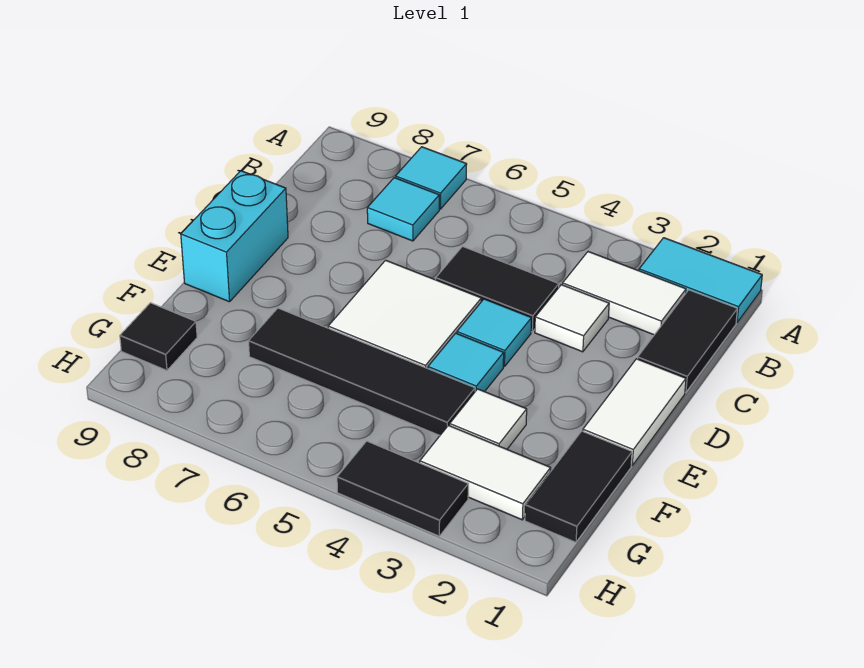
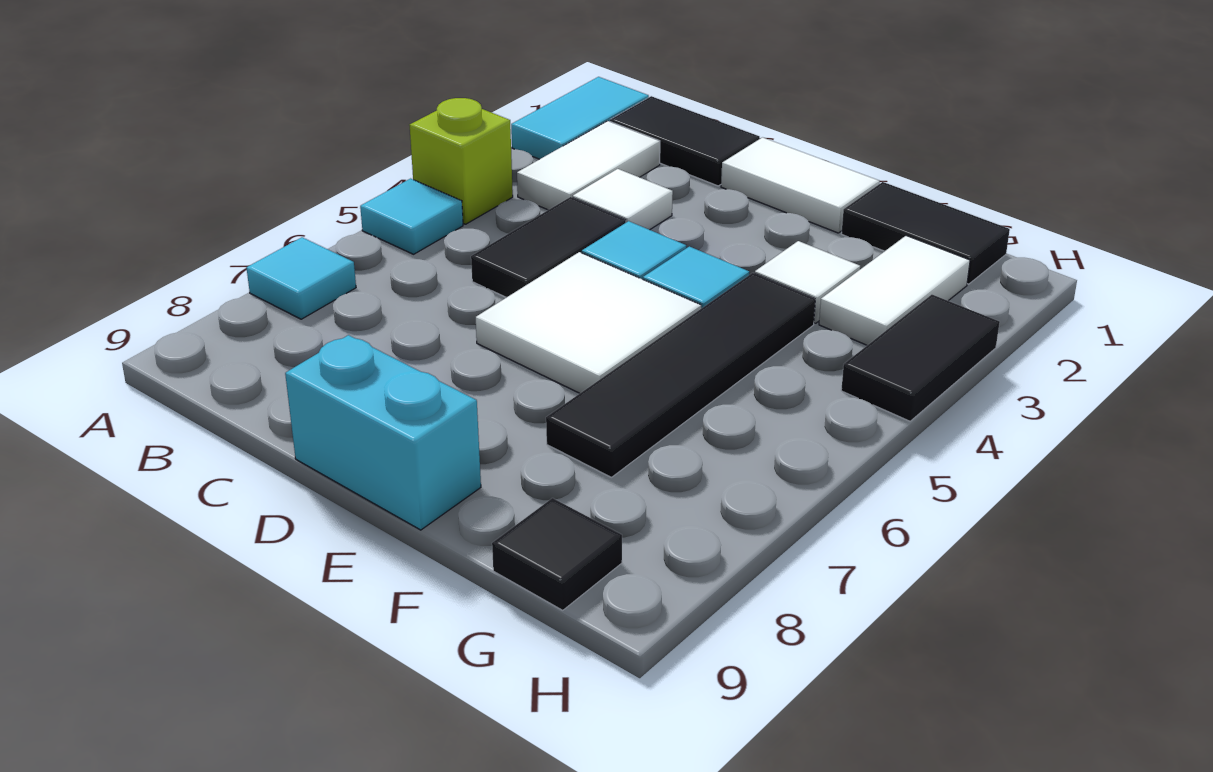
none -> lime brick A4 level 1
cyan tile B7 level 1 -> cyan tile A5 level 1

